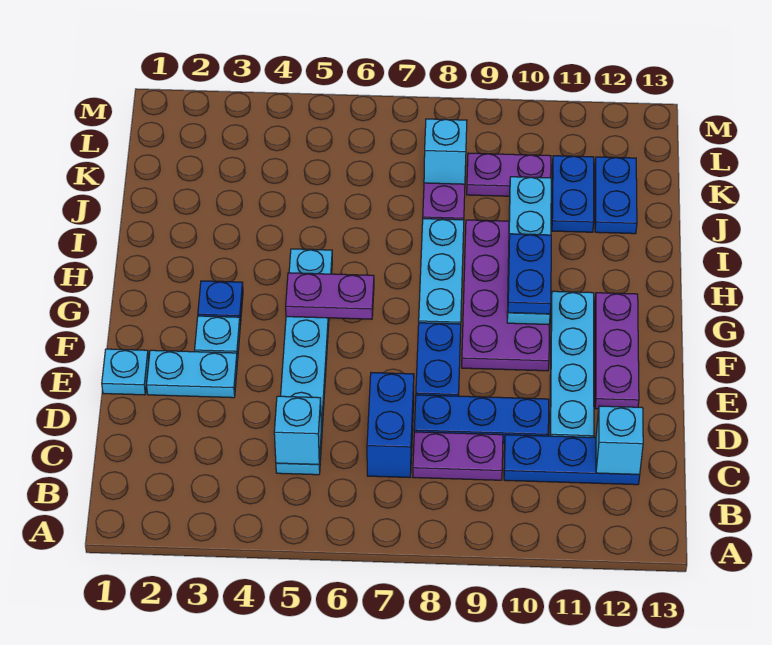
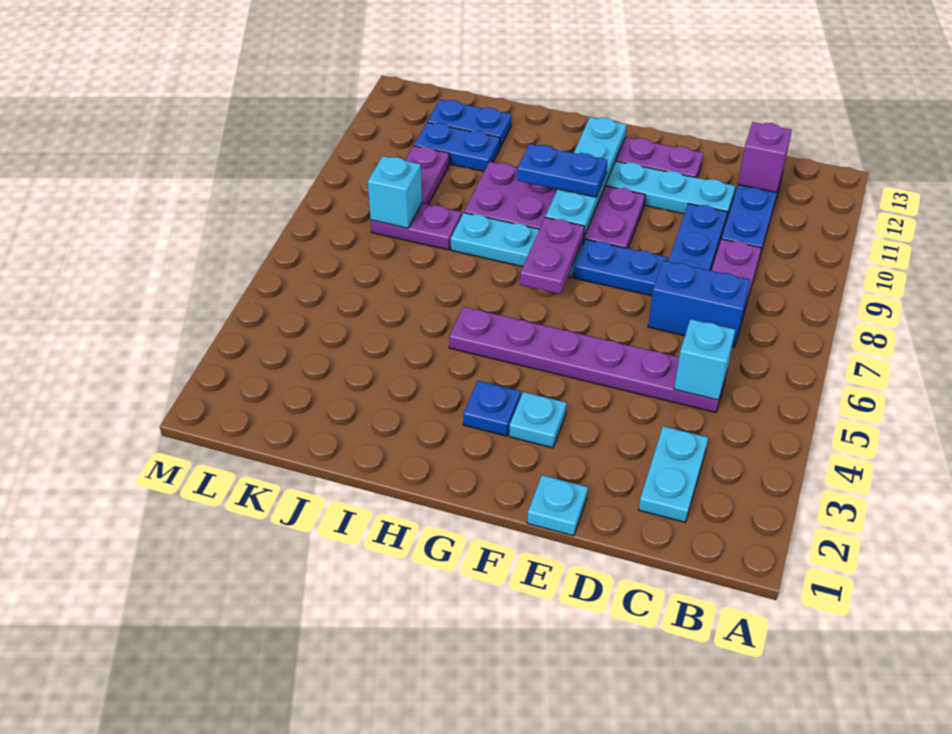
cyan plate C5:H5 level 1 -> purple plate C5:H5 level 1
cyan brick C12 level 2 -> purple brick C12 level 2
cyan plate E2:E3 level 1 -> cyan plate C2:C3 level 1
purple plate G5:G6 level 2 -> purple plate G7:G8 level 2
cyan plate G10:J10 level 2 -> cyan plate G9:G12 level 2

